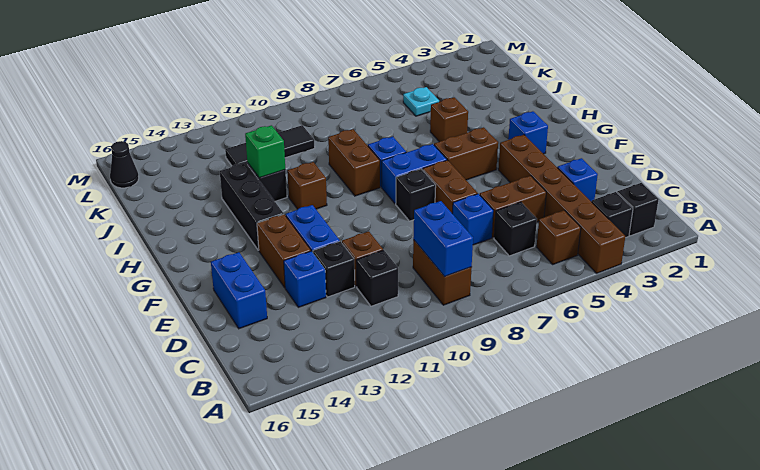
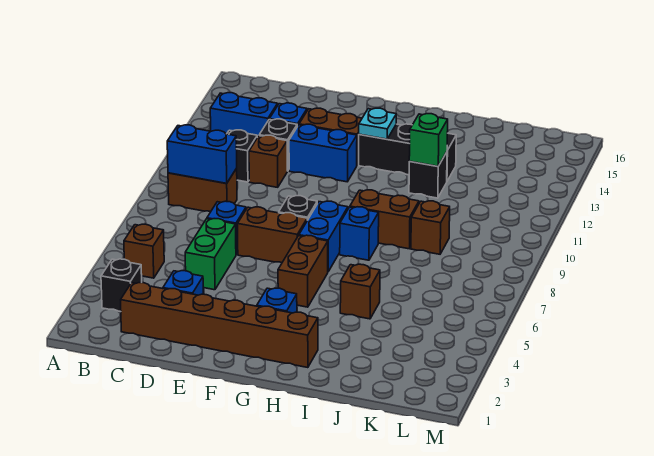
brown brick A4:F4 level 1 -> brown brick C2:H2 level 1
black brick B2 level 1 -> none
black brick C6 level 1 -> none
brown brick D5:D6 level 1 -> green brick D5:D6 level 1
blue brick D15:E15 level 1 -> blue brick B13:C13 level 1
brown brick H11 level 1 -> brown brick J9 level 1
cyan plate K5 level 1 -> cyan plate G13 level 2
black tile K10:K12 level 1 -> none
black cone L16 level 1 -> none

